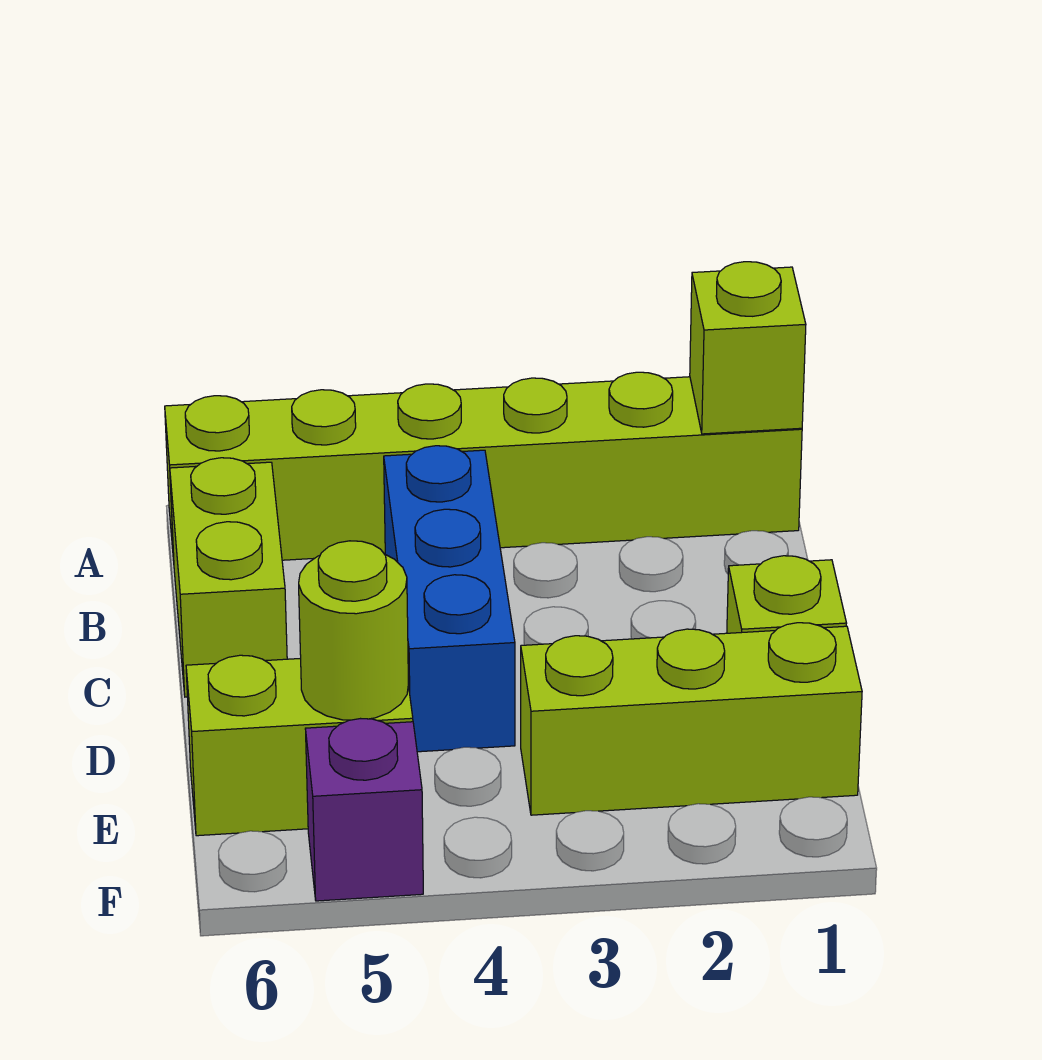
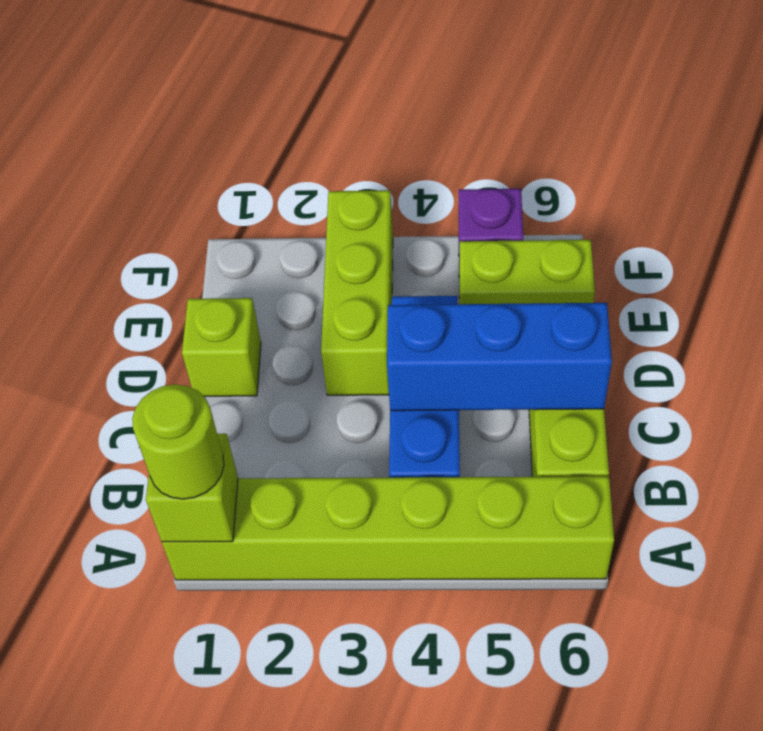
none -> blue brick C4:C6 level 2
lime brick E1:E3 level 1 -> lime brick D3:F3 level 1
lime round brick E5 level 2 -> lime round brick A1 level 3

